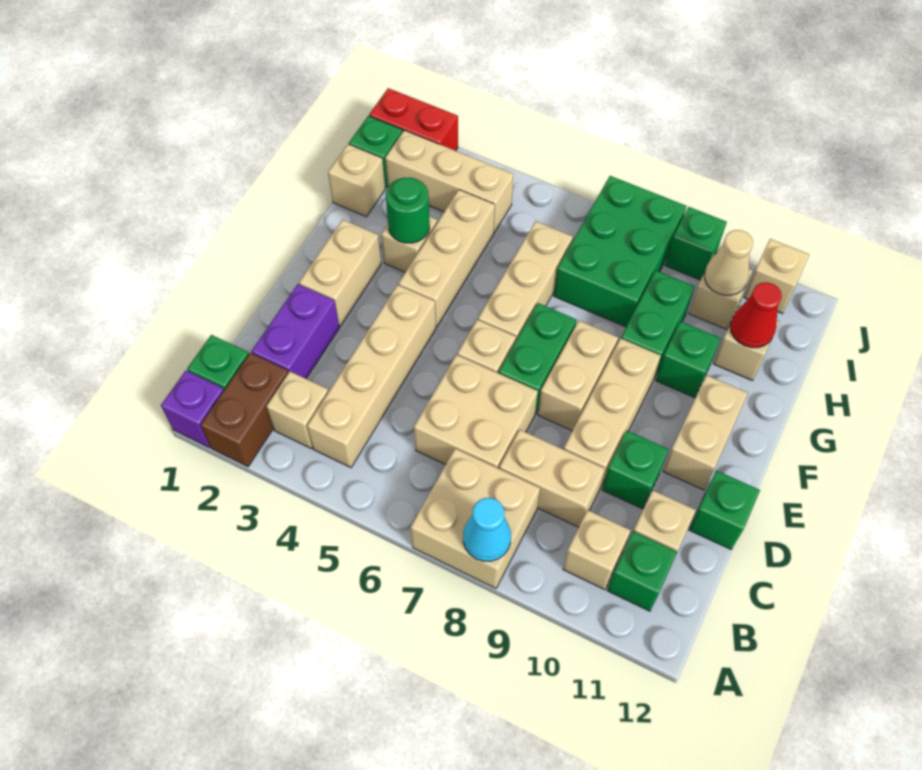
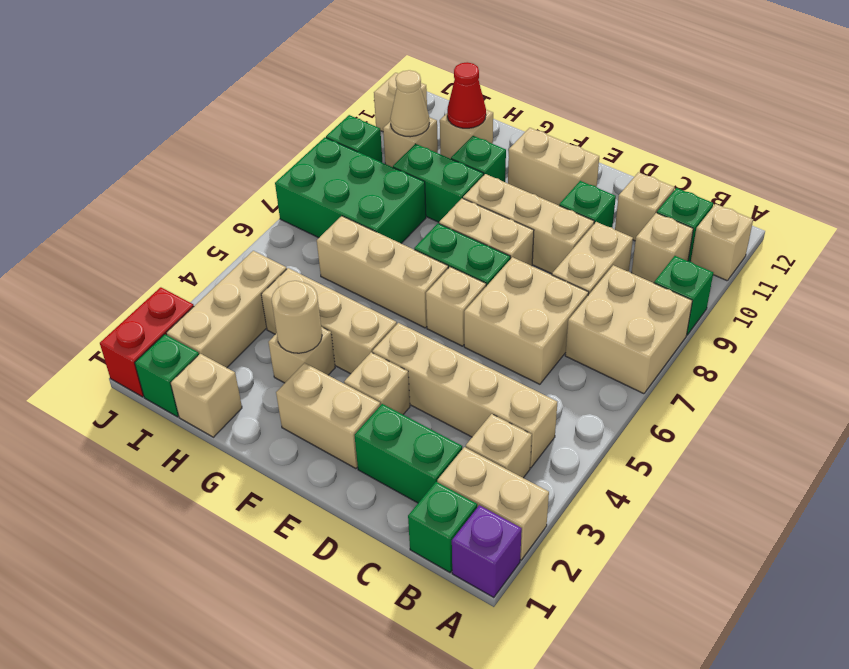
brown brick A2:B2 level 1 -> tan brick A2:B2 level 1
cyan cone A8 level 2 -> none
none -> tan brick A11 level 1
purple brick C2:D2 level 1 -> green brick C2:D2 level 1
green brick D12 level 1 -> green brick A9 level 1
none -> tan brick E3 level 1
green round brick G3 level 2 -> tan round brick G3 level 2

